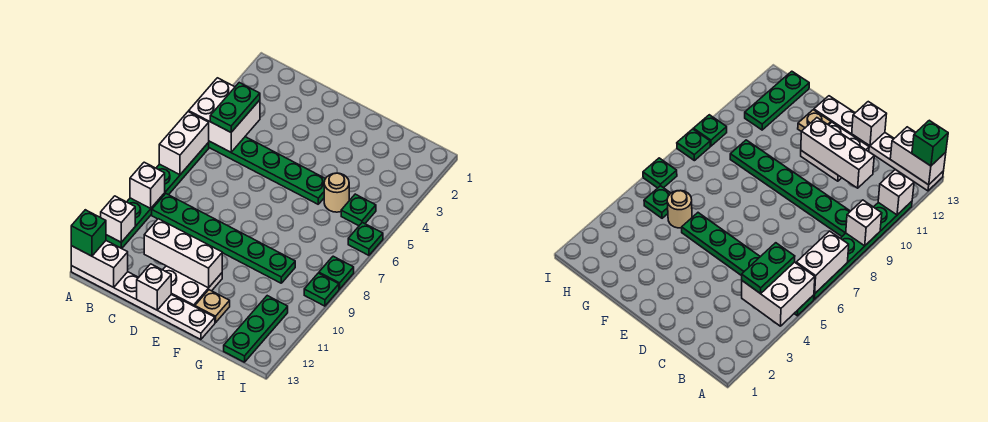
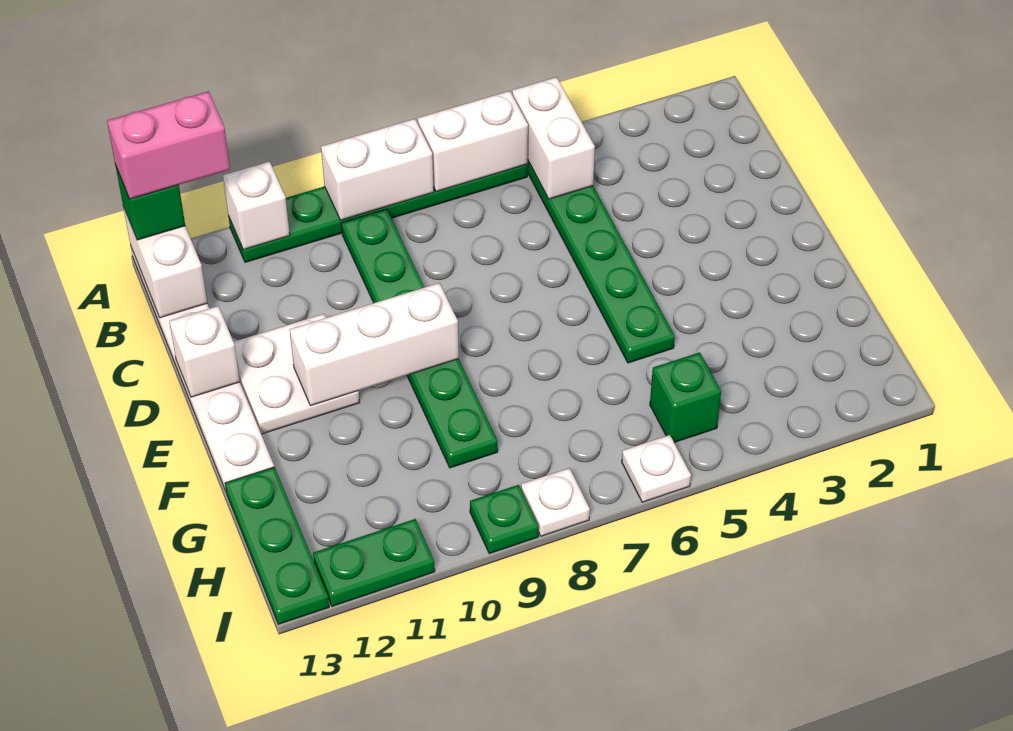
white brick A4:B5 level 2 -> white brick A5:B5 level 2
white brick A9 level 2 -> white brick A8:A9 level 2
none -> pink brick A12:A13 level 4
green plate B4:B5 level 3 -> green plate I11:I12 level 1
white brick C11:E11 level 2 -> white brick E9:E11 level 2
tan plate F12 level 1 -> none
tan round brick G5 level 1 -> none
green plate H5 level 1 -> green brick H5 level 1
green plate H11:H13 level 1 -> green plate G13:I13 level 1
green plate I6 level 1 -> white plate I6 level 1
green plate I8 level 1 -> white plate I8 level 1

